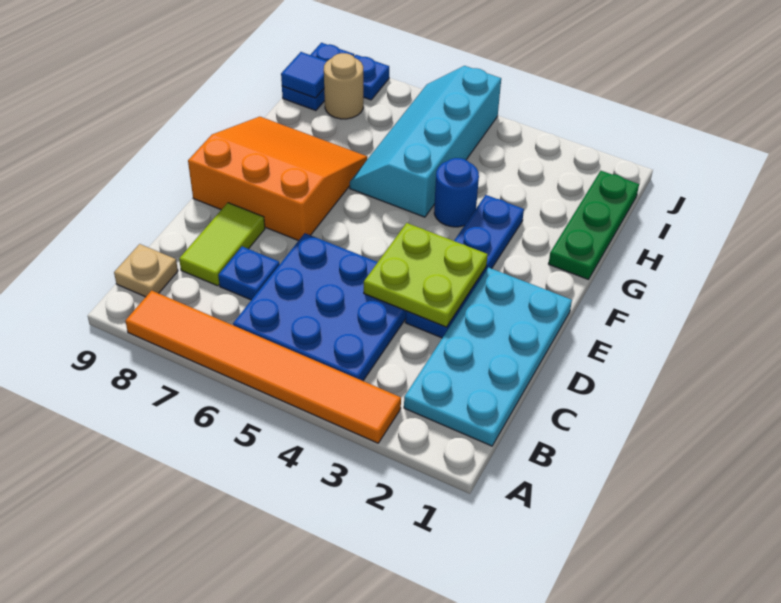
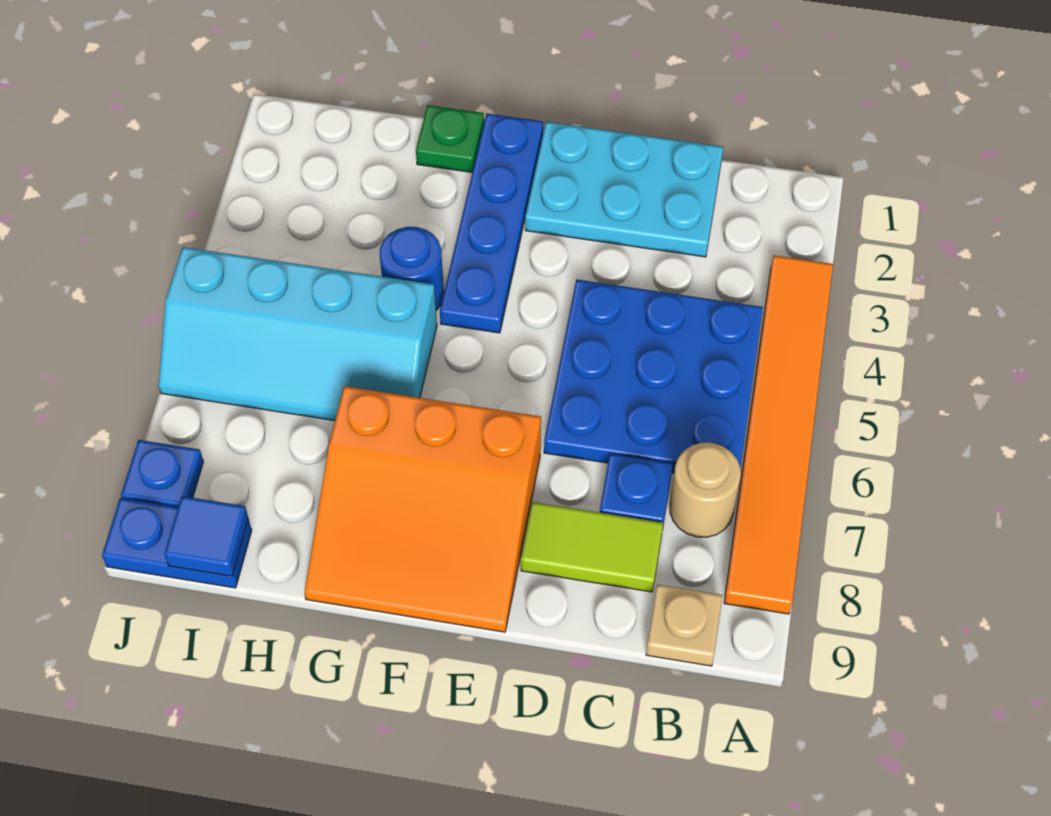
cyan plate B1:E2 level 1 -> cyan plate C1:E2 level 1
blue plate D3:G3 level 1 -> blue plate F1:F4 level 1
lime plate D3:E4 level 2 -> none
orange slope E7:G9 level 1 top E -> orange slope E7:G9 level 1 top 7
green plate G1:I1 level 1 -> green plate G1 level 1
tan round brick I8 level 1 -> tan round brick B7 level 1

